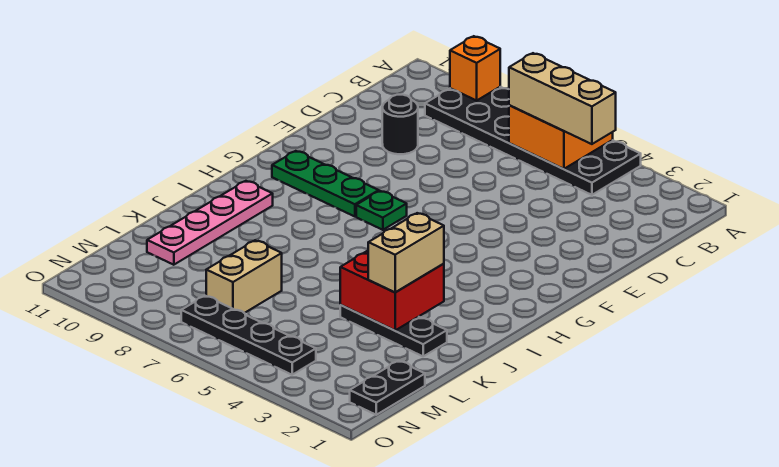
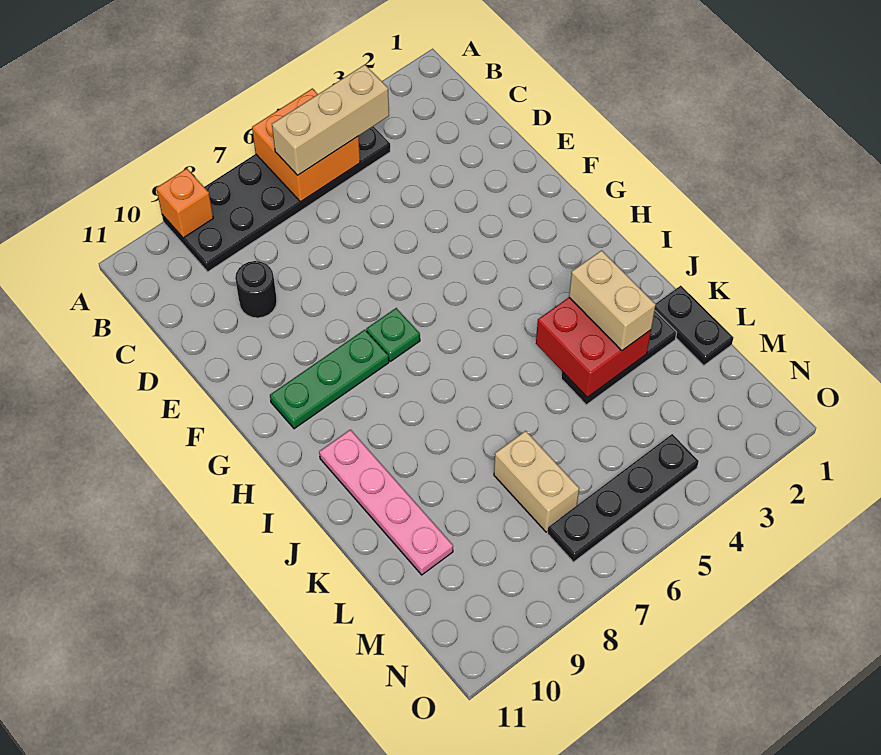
black plate M1:N1 level 1 -> black plate K1:L1 level 1

